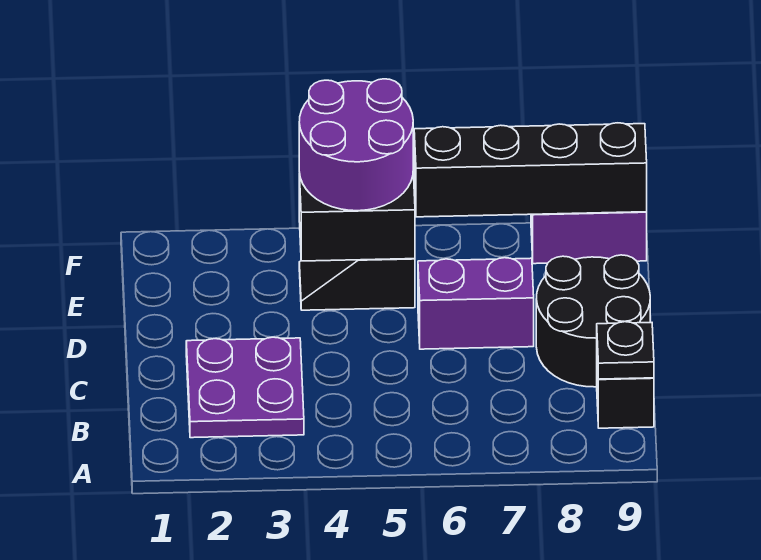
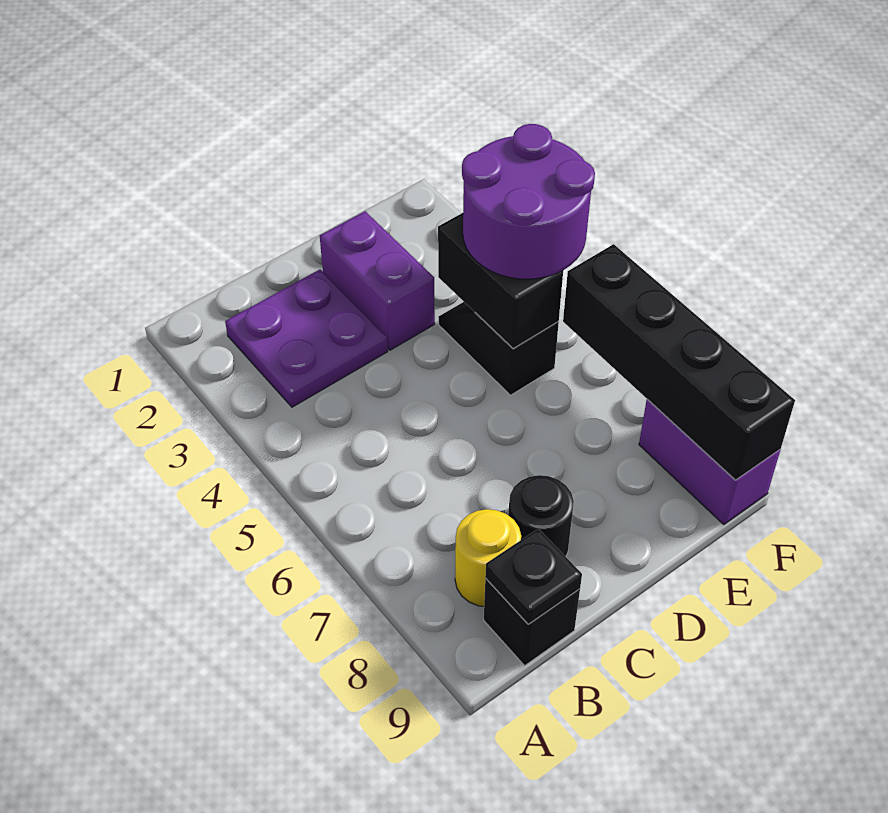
none -> yellow round brick B8 level 1
black round brick C8:D9 level 1 -> black round brick C8 level 1
purple brick D6:D7 level 1 -> purple brick D2:D3 level 1

